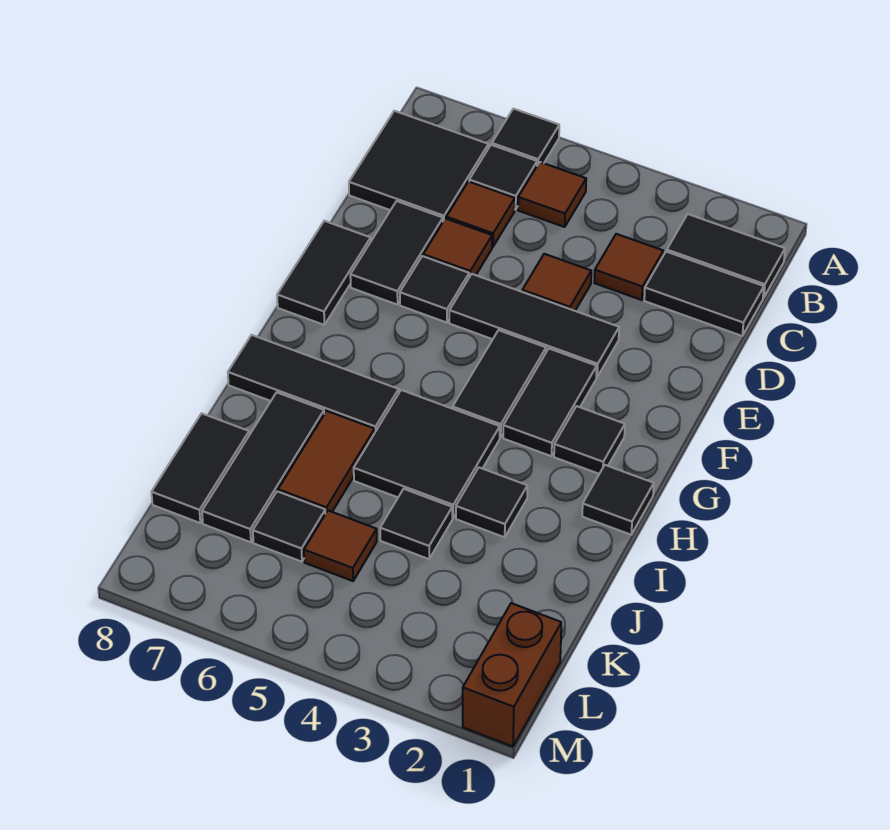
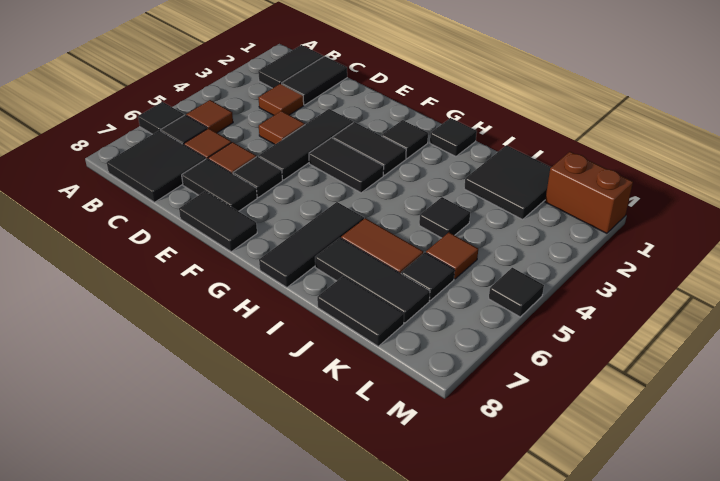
black tile H4:I5 level 1 -> black tile J1:K2 level 1
black tile I3 level 1 -> black tile M5 level 1

